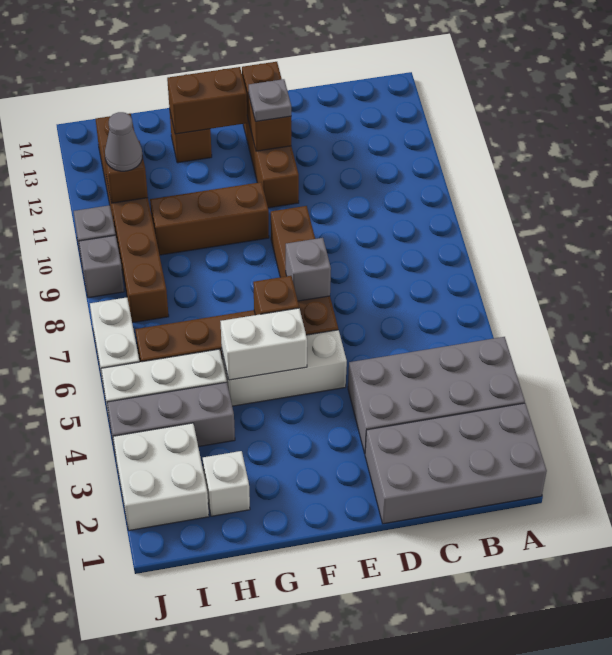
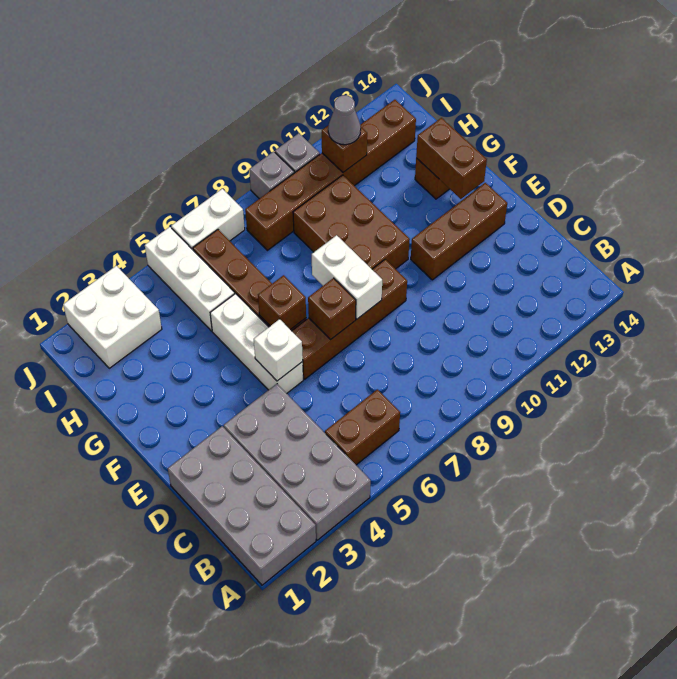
grey brick E7 level 2 -> brown brick E7 level 2
brown brick E12:E13 level 2 -> brown brick B5:B6 level 1
grey plate E12 level 3 -> none
white brick F5:G5 level 2 -> white brick E8:F8 level 2
brown brick F10:H10 level 1 -> brown brick F9:H10 level 1
white brick H2 level 1 -> white brick E5 level 2
grey brick H4:J4 level 1 -> none

